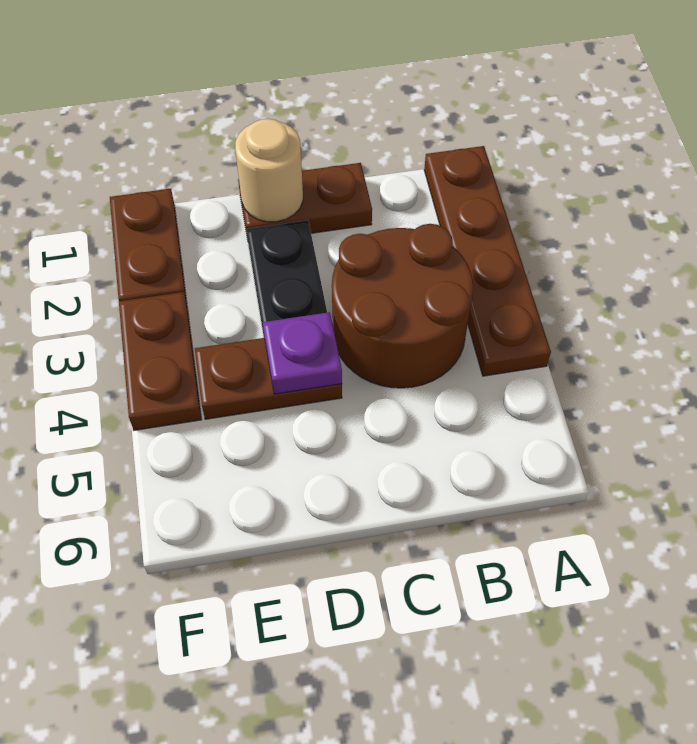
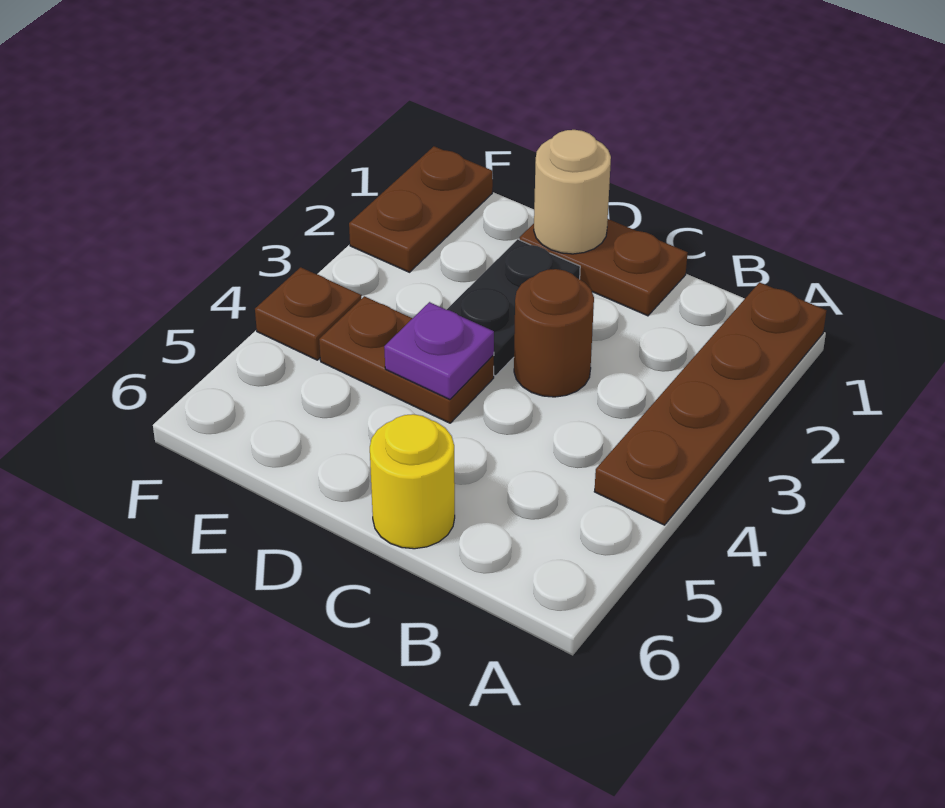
brown round brick B3:C4 level 1 -> brown round brick C3 level 1
none -> yellow round brick C6 level 1
brown plate F3:F4 level 1 -> brown plate F4 level 1

